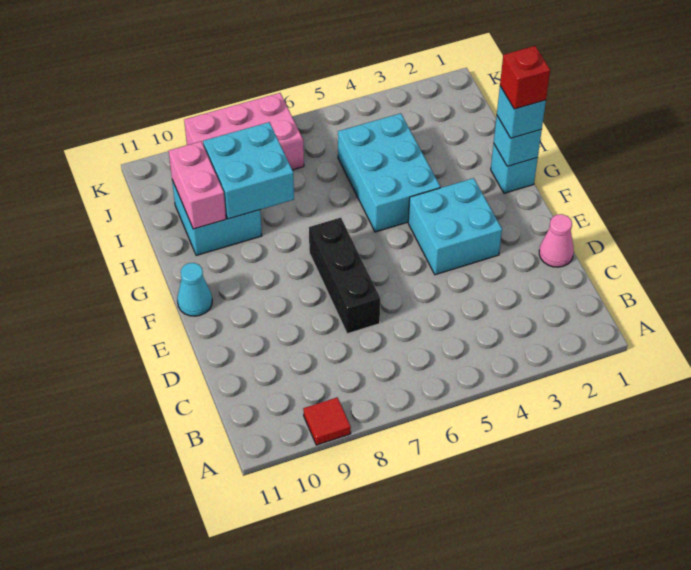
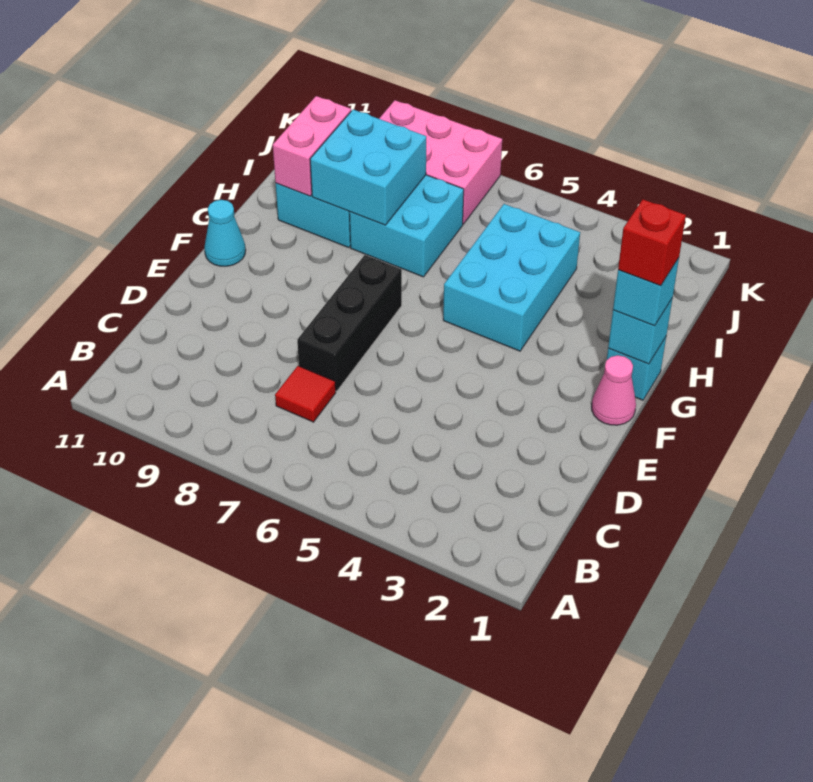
red tile A9 level 1 -> red tile C7 level 1
pink cone D1 level 1 -> pink cone F1 level 1
cyan brick E3:F4 level 1 -> cyan brick H7:I8 level 1

